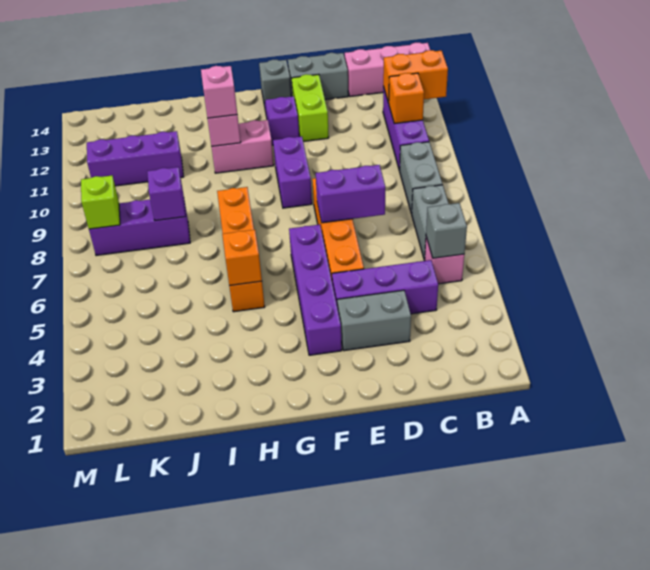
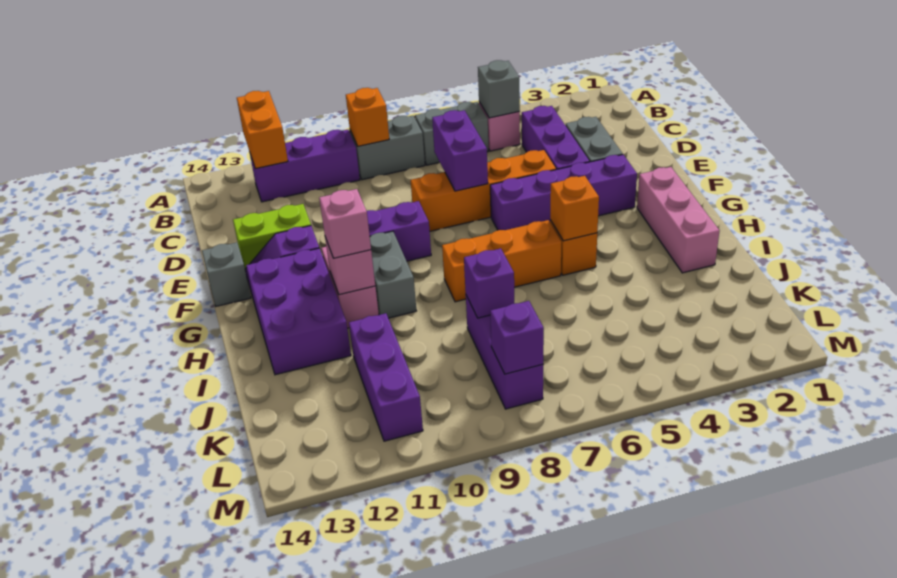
pink brick A14:C14 level 1 -> pink brick G2:I2 level 1
orange brick B11 level 2 -> orange brick B9 level 2
grey brick D14:E14 level 1 -> grey brick G10:H10 level 1
none -> purple brick G12:I13 level 1
lime brick L8 level 2 -> purple brick L8 level 2

